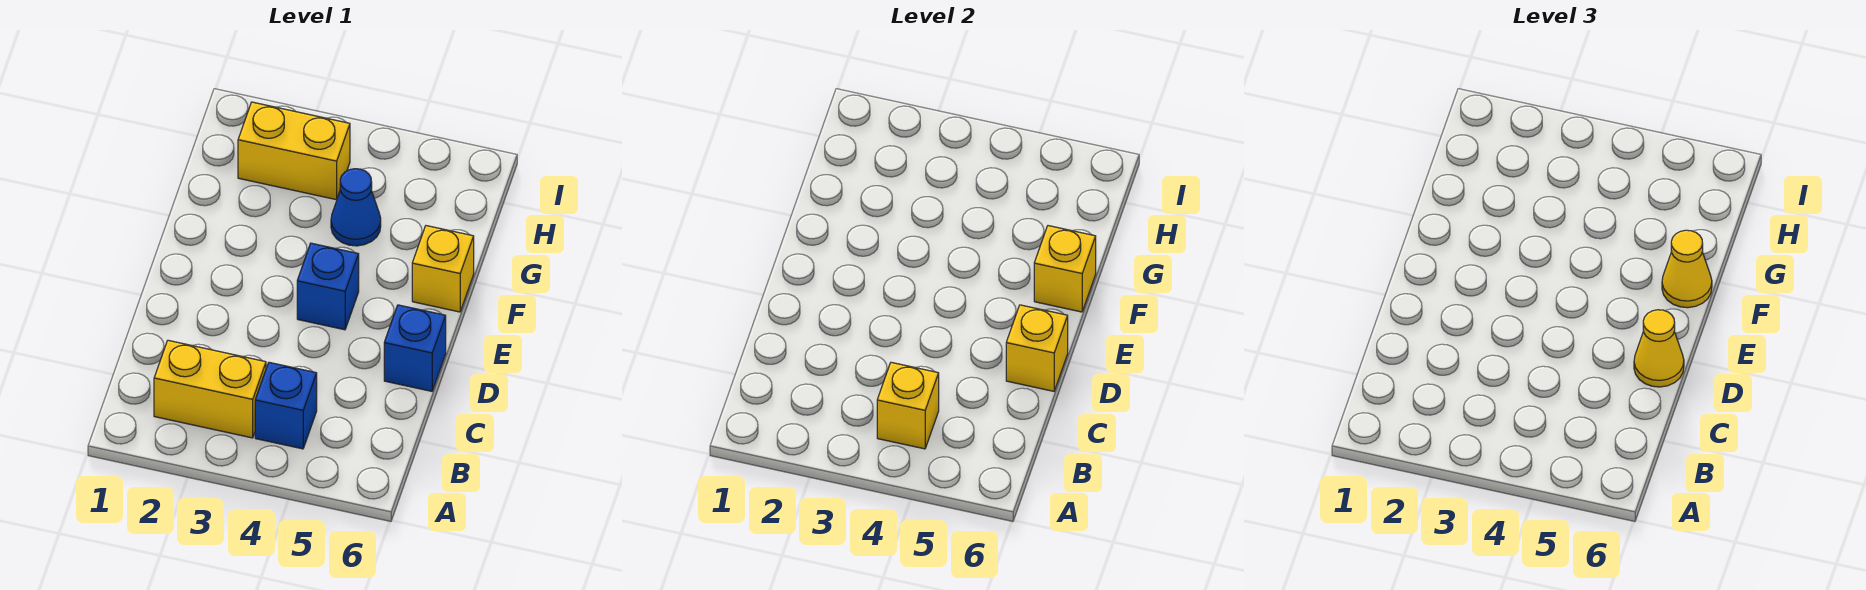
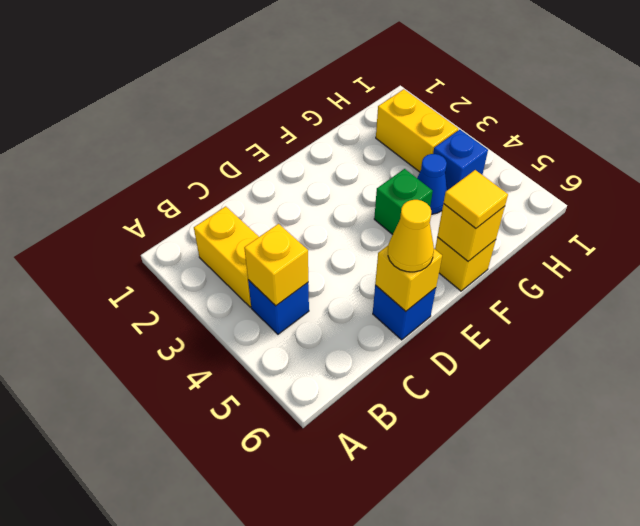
blue brick E4 level 1 -> blue brick H4 level 1
none -> green brick F4 level 1
yellow cone F6 level 3 -> yellow tile F6 level 3

